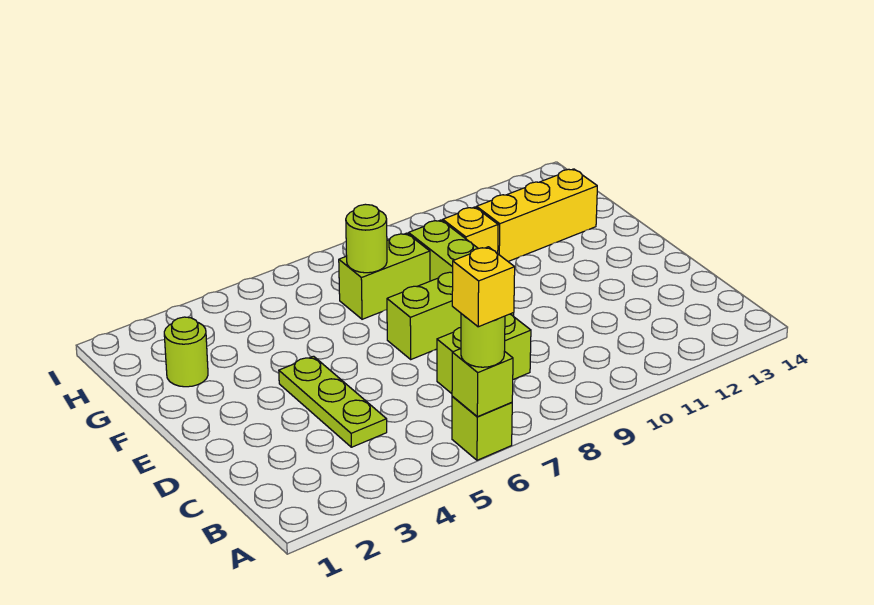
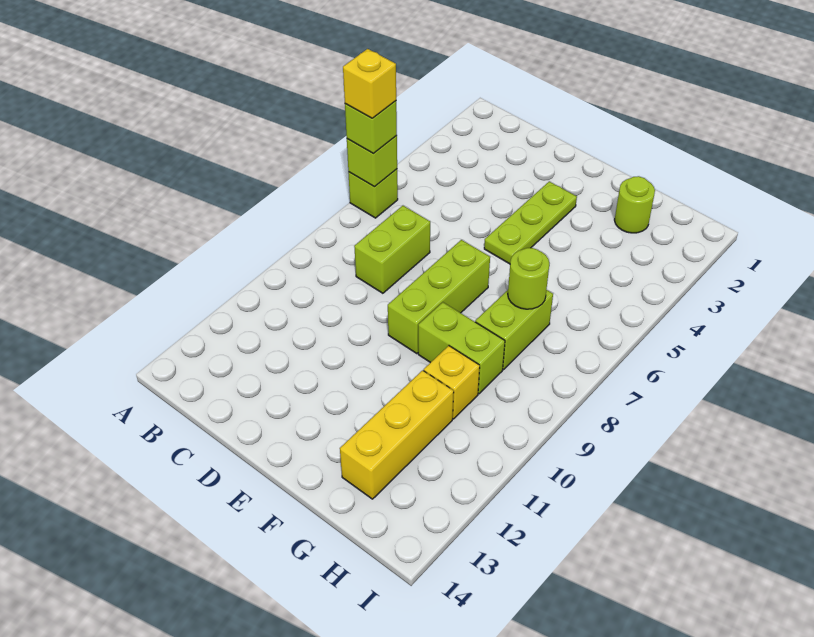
lime round brick A6 level 3 -> lime brick A6 level 3
lime plate C4:E4 level 1 -> lime plate E3:E5 level 1

